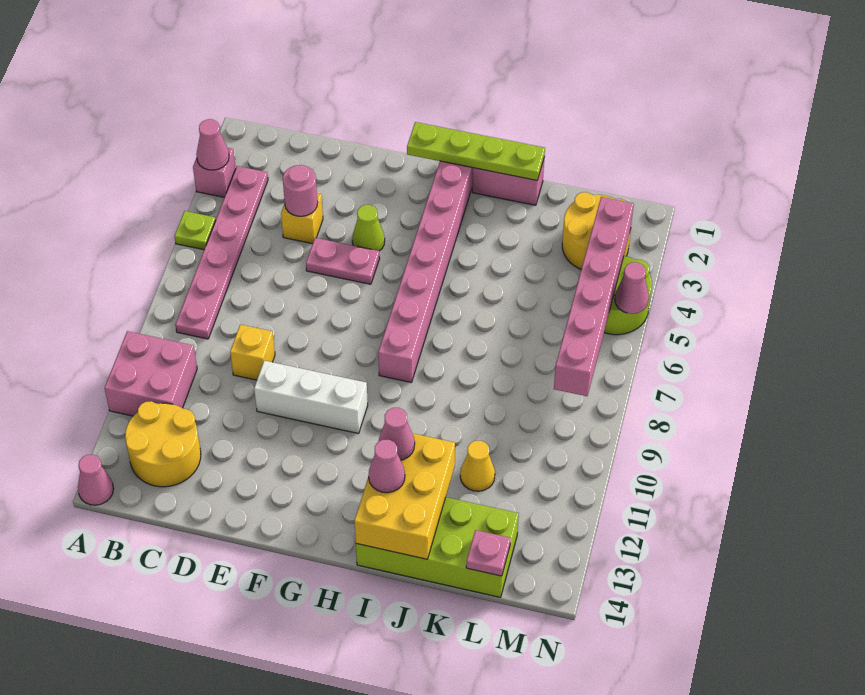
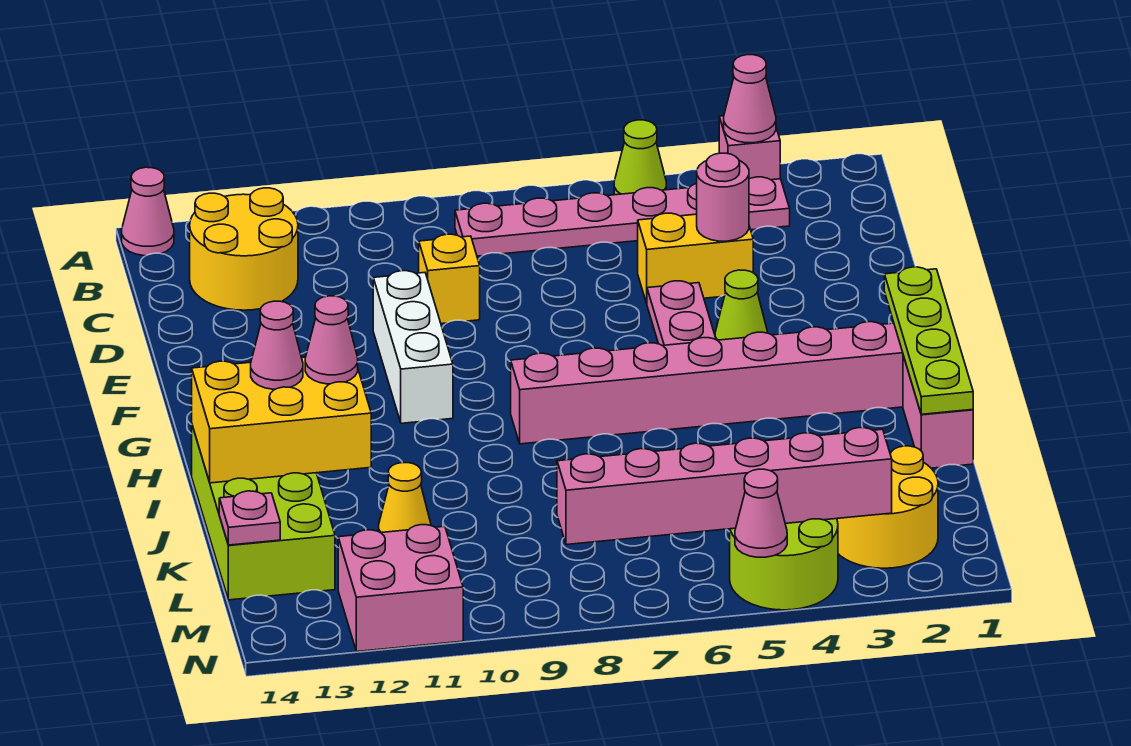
lime plate A5 level 1 -> lime cone A5 level 1
pink brick A10:B11 level 1 -> pink brick M11:N12 level 1
yellow brick D4 level 1 -> yellow brick D4:D5 level 1

